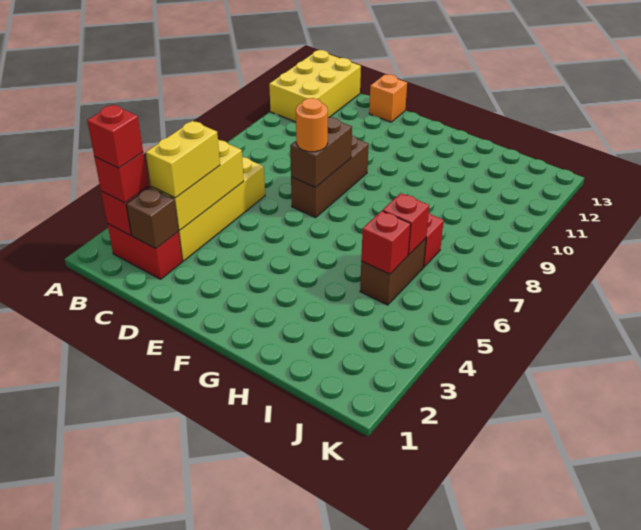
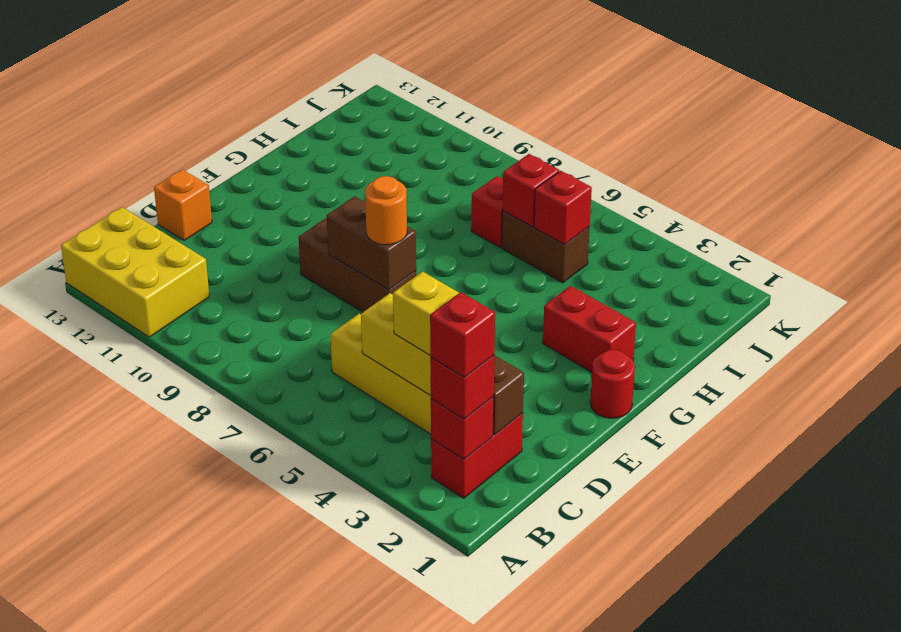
none -> red round brick F1 level 1
none -> red brick G2:G3 level 1

